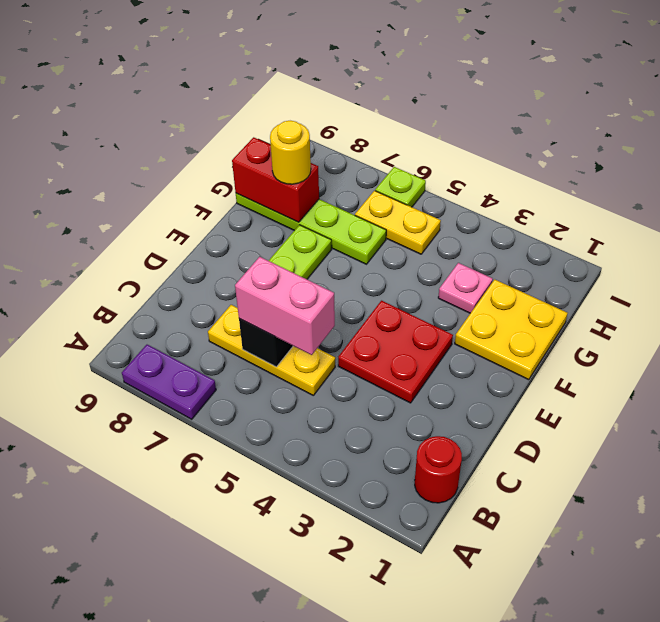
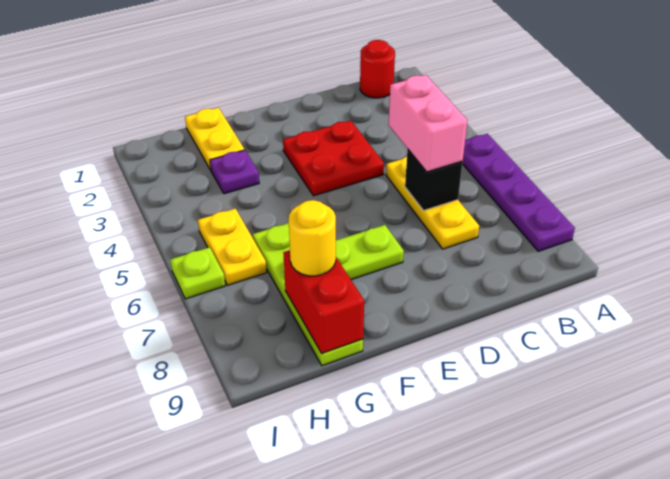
purple plate A7:A8 level 1 -> purple plate A5:A8 level 1
yellow plate F1:G2 level 1 -> yellow plate G1:G2 level 1
pink plate G3 level 1 -> purple plate G3 level 1

